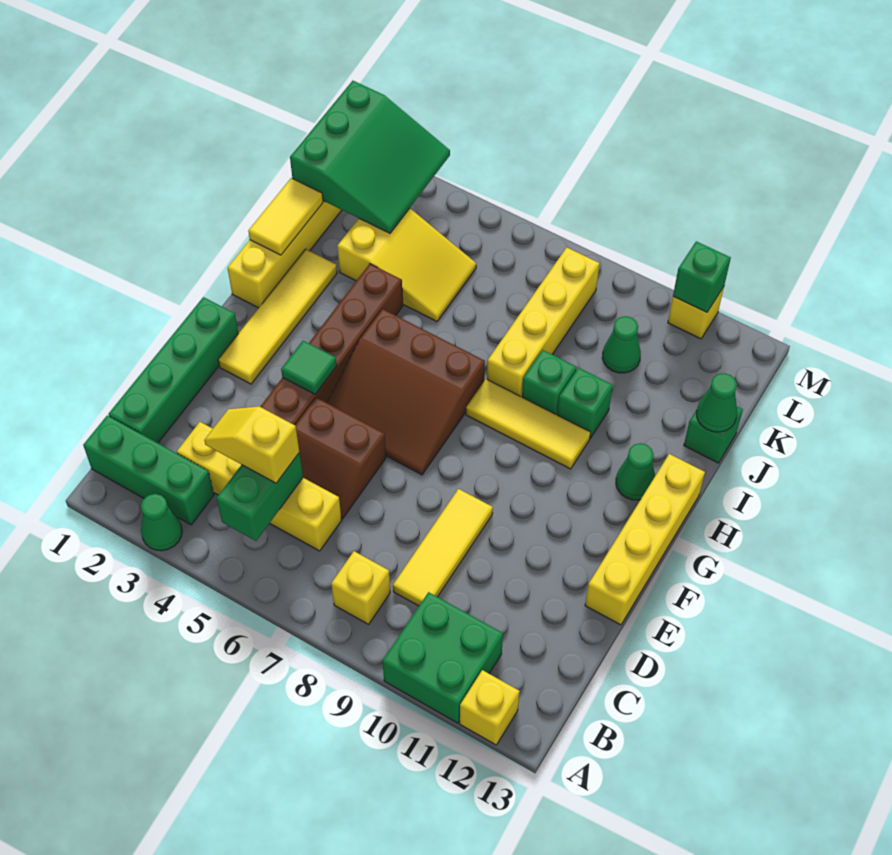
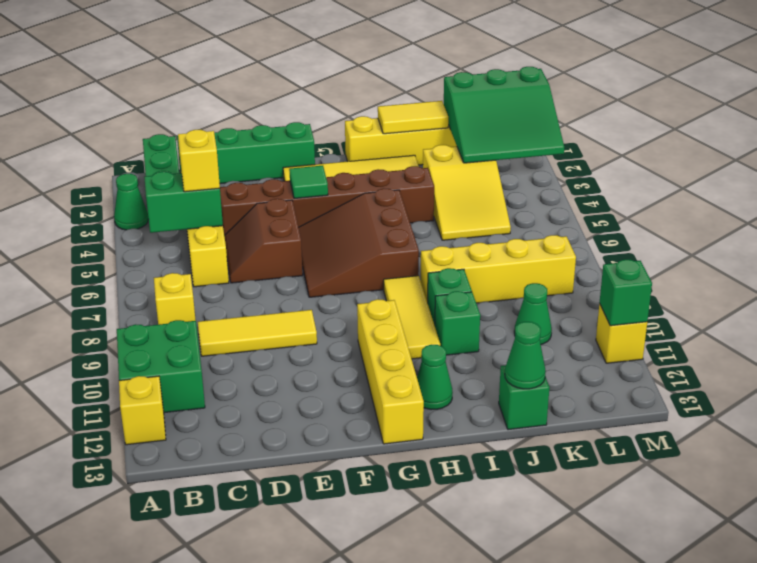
yellow brick E13:H13 level 1 -> yellow brick G10:G13 level 1

